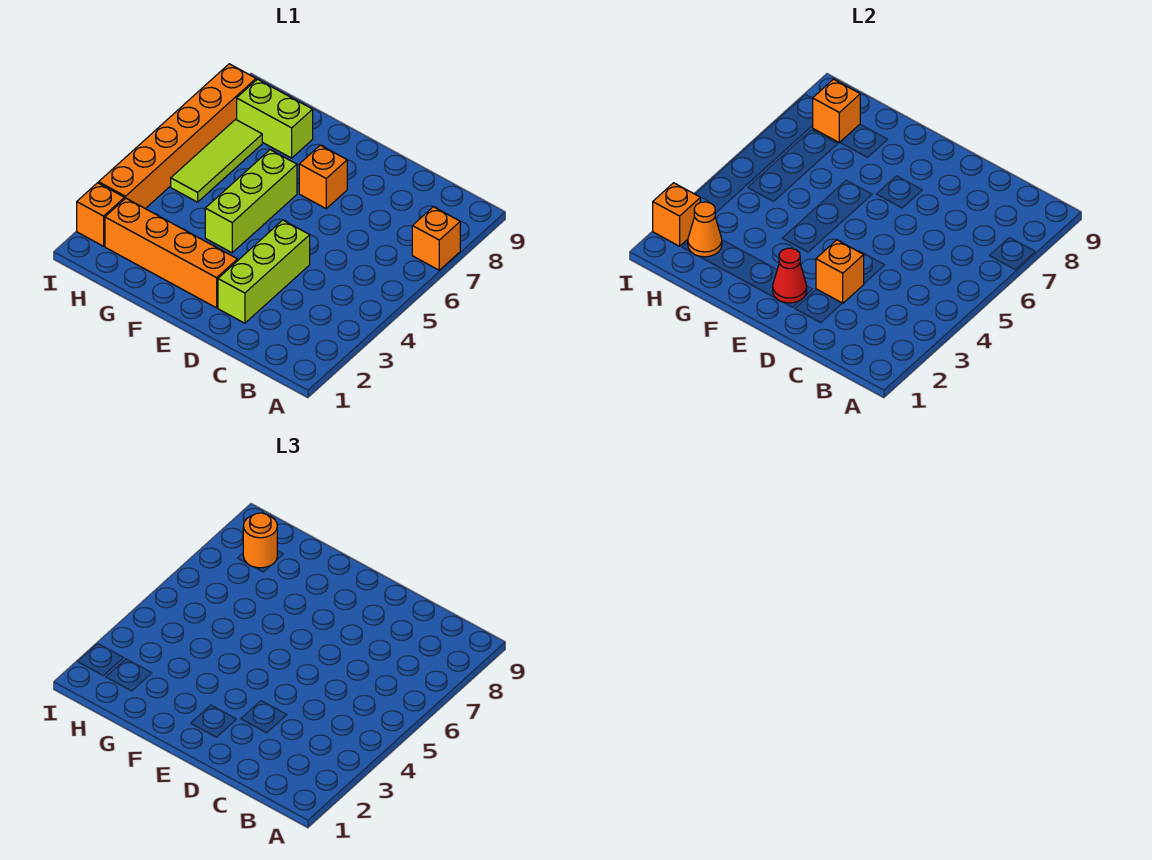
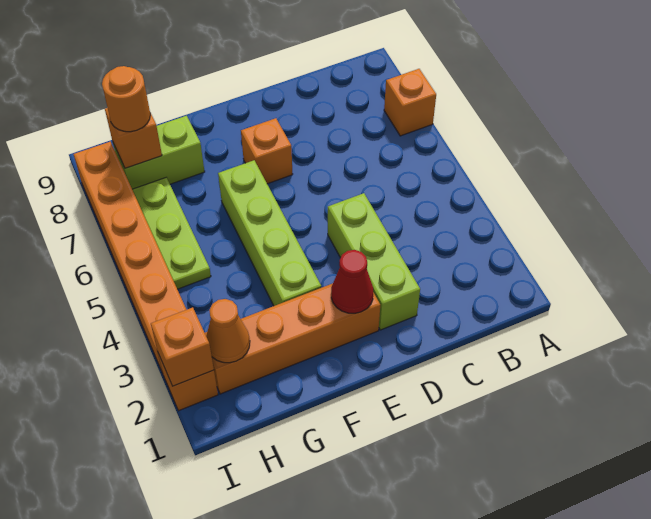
orange brick D3 level 2 -> none
lime brick F4:F6 level 1 -> lime brick F3:F6 level 1
lime tile H5:H7 level 1 -> lime plate H5:H7 level 1

